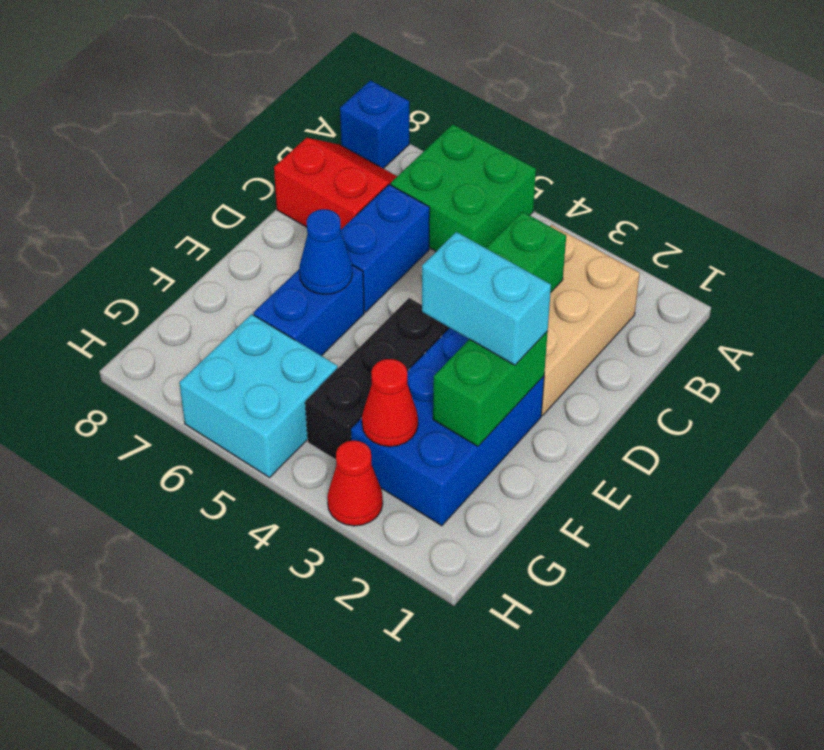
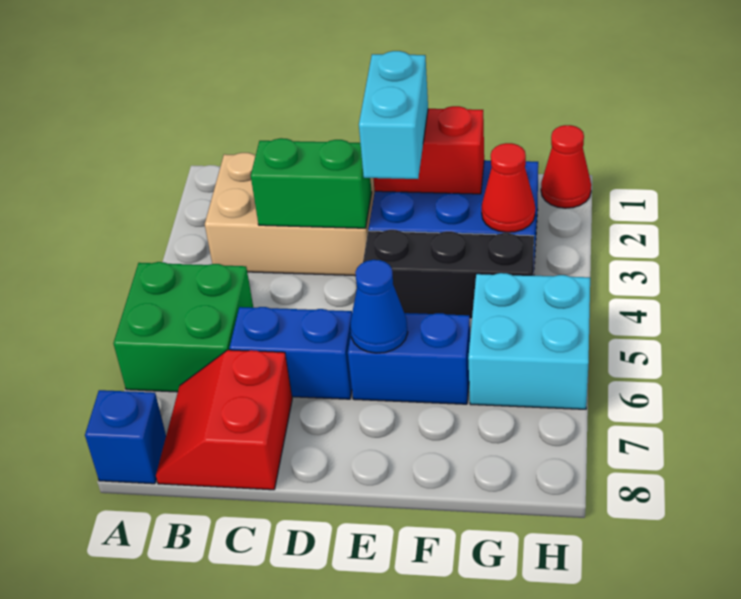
green brick E2:F2 level 2 -> red brick E2:F2 level 2
red cone H3 level 1 -> red cone H1 level 1

